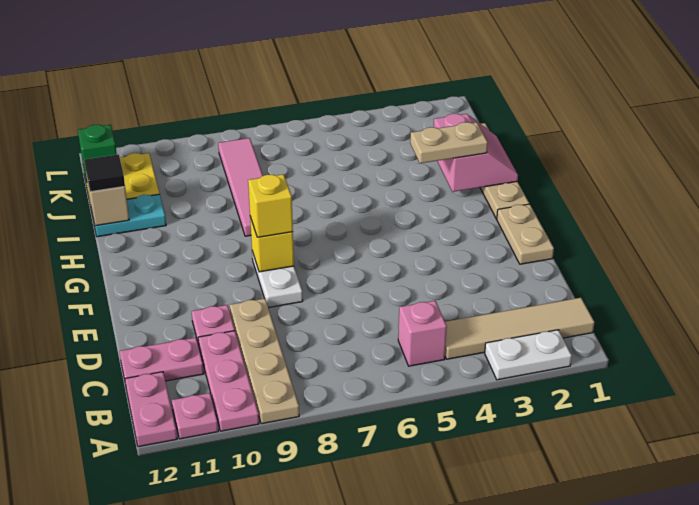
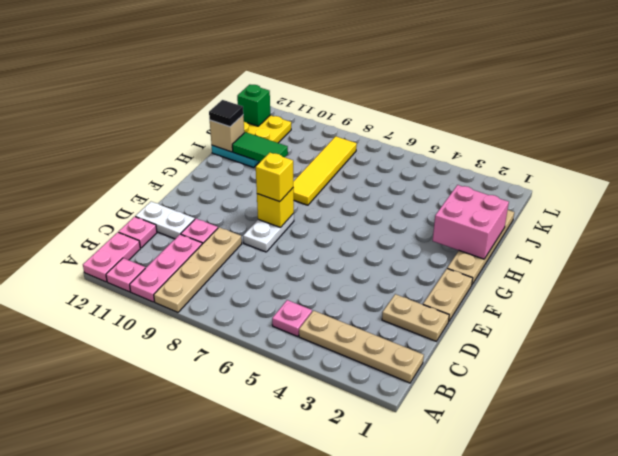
white plate A2:A3 level 1 -> white plate D11:D12 level 1
tan tile B1:B4 level 1 -> tan plate B1:B4 level 1
pink brick B5 level 1 -> pink plate B5 level 1
pink plate C11:C12 level 1 -> pink plate C12 level 1
pink slope H1:I2 level 2 top 2 -> pink brick H1:I2 level 2
tan plate H2:H3 level 3 -> tan plate D1:D2 level 1
pink tile H8:K8 level 1 -> yellow tile H8:K8 level 1
none -> green tile I10:I11 level 2

